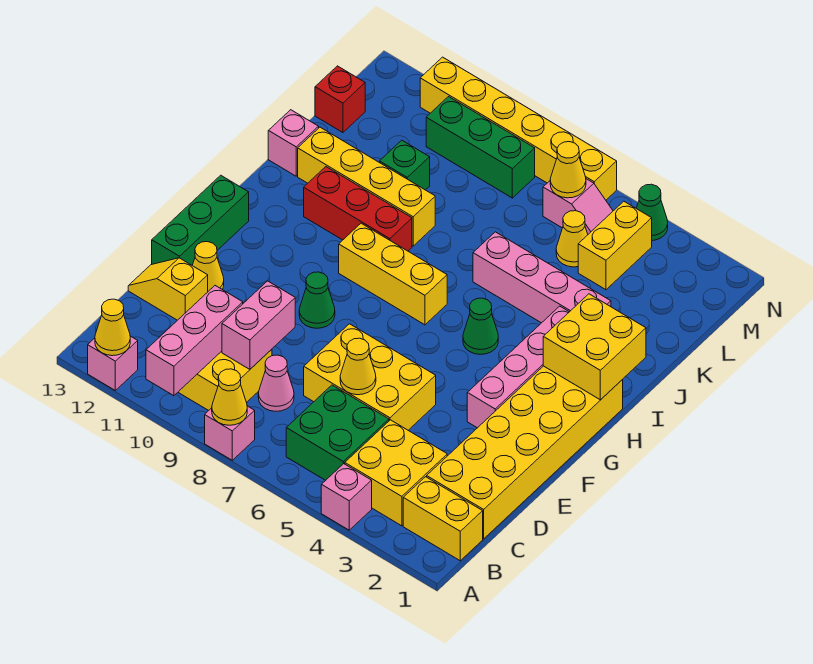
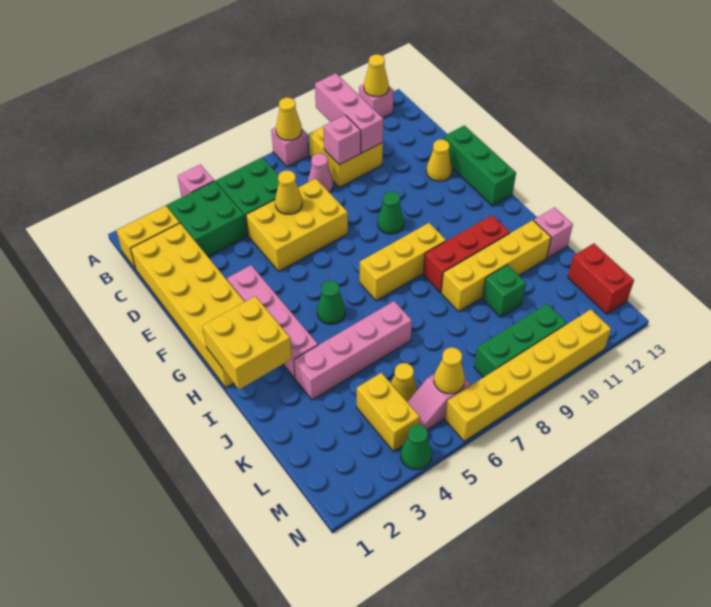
yellow brick B3:C4 level 1 -> green brick B3:C4 level 1
pink brick C9:D9 level 2 -> pink brick C9 level 2
yellow slope D12:D13 level 1 top 12 -> none
red brick L13 level 1 -> red brick L13:M13 level 1

